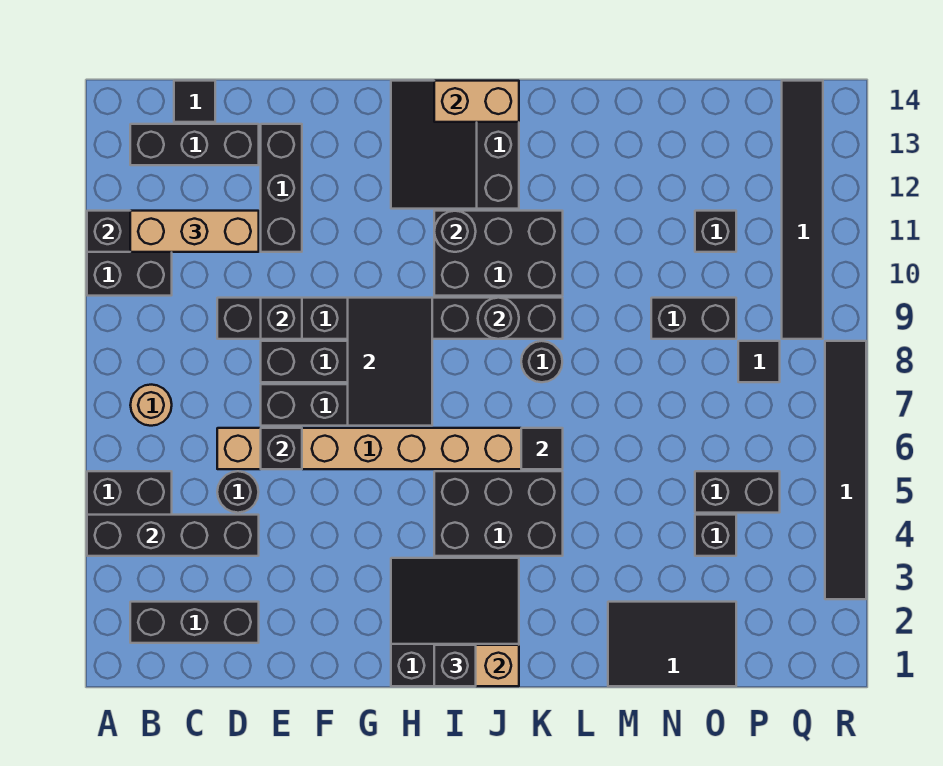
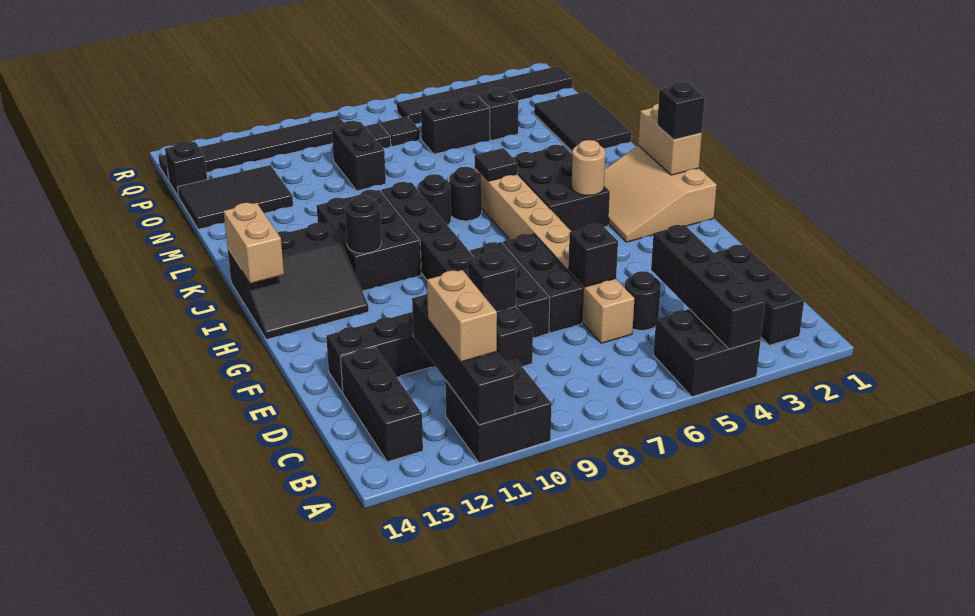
tan round brick B7 level 1 -> tan round brick I4 level 2
tan brick B11:D11 level 3 -> tan brick B11:C11 level 3
black tile C14 level 1 -> black tile P7 level 1
black tile G7:H9 level 2 -> black tile N12:O14 level 1
black slope H1:J3 level 1 top 1 -> tan slope H1:J3 level 1 top 1
black round brick J9 level 2 -> black round brick K7 level 1
black brick O5:P5 level 1 -> black brick O5:O6 level 1
black brick O11 level 1 -> black brick P14 level 1
black tile R3:R8 level 1 -> black tile Q1:Q6 level 1

